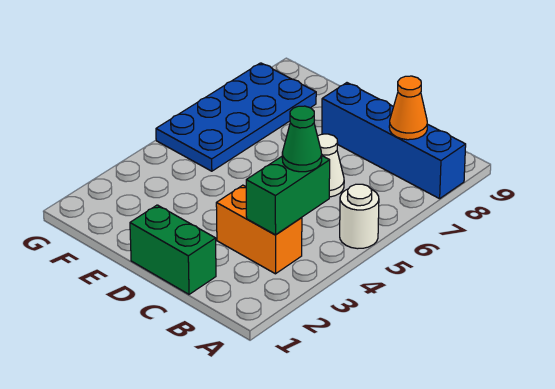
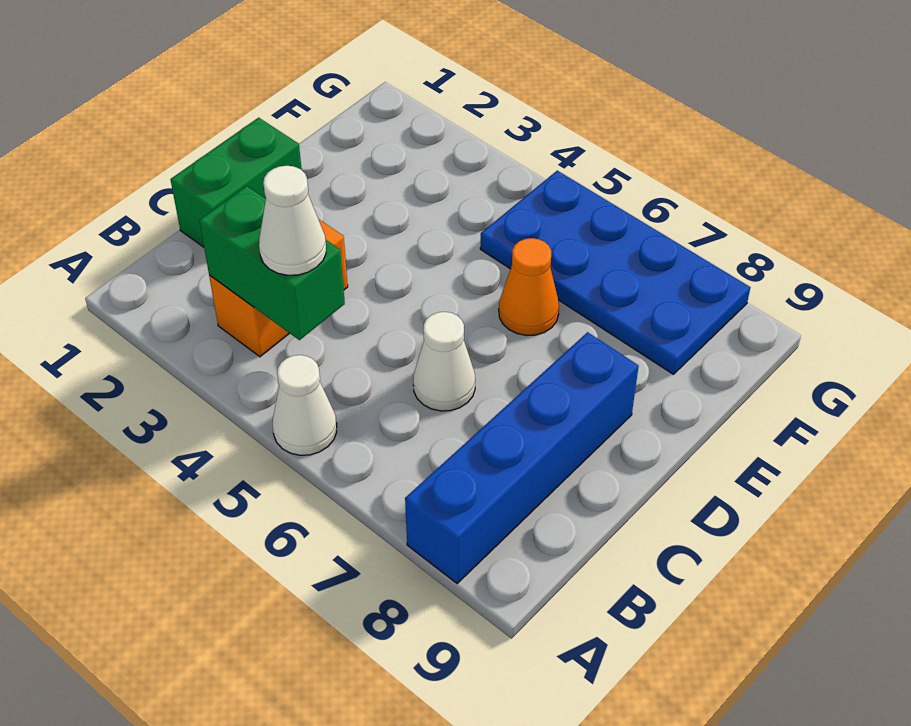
white round brick A5 level 1 -> white cone A5 level 1
green cone B4 level 3 -> white cone B4 level 3
orange cone B8 level 2 -> orange cone E6 level 1

